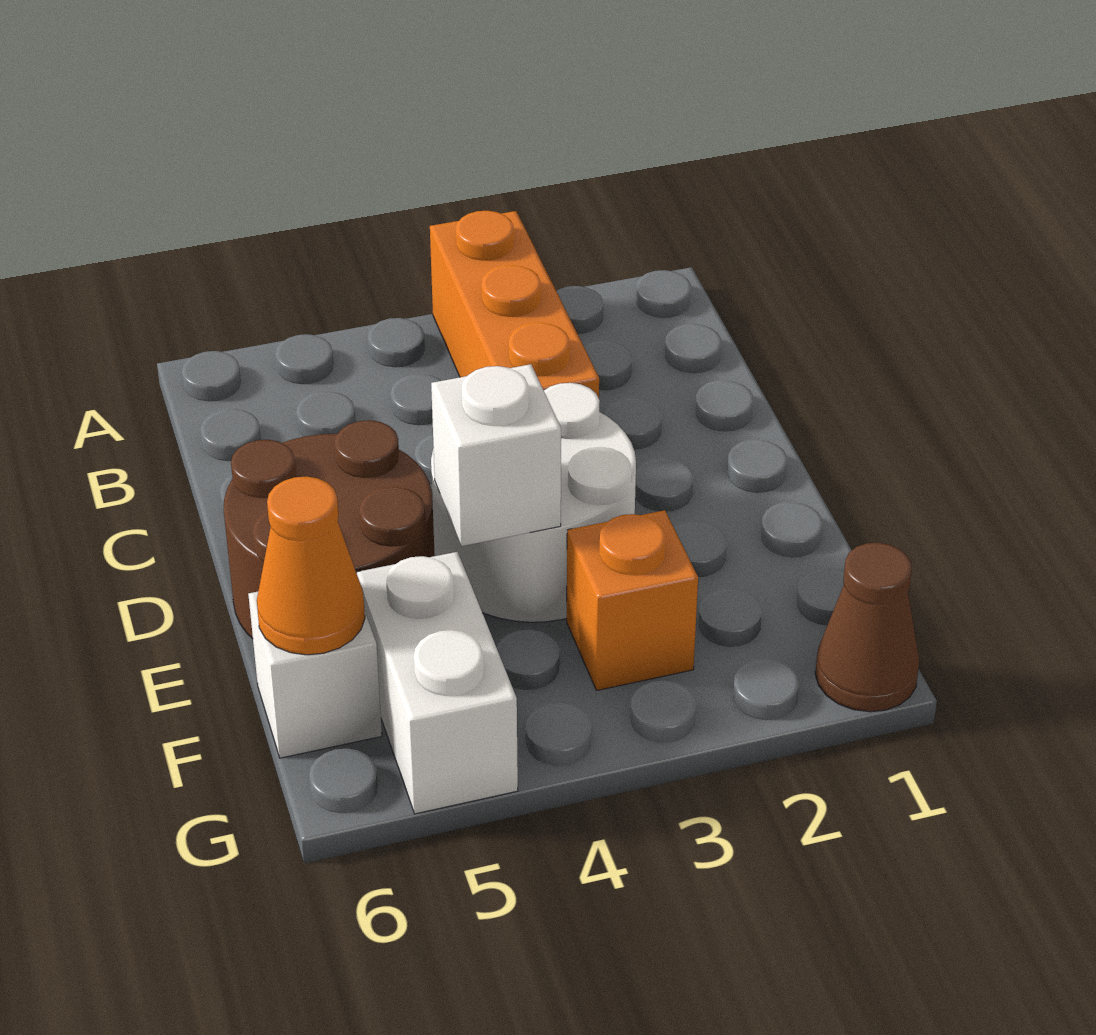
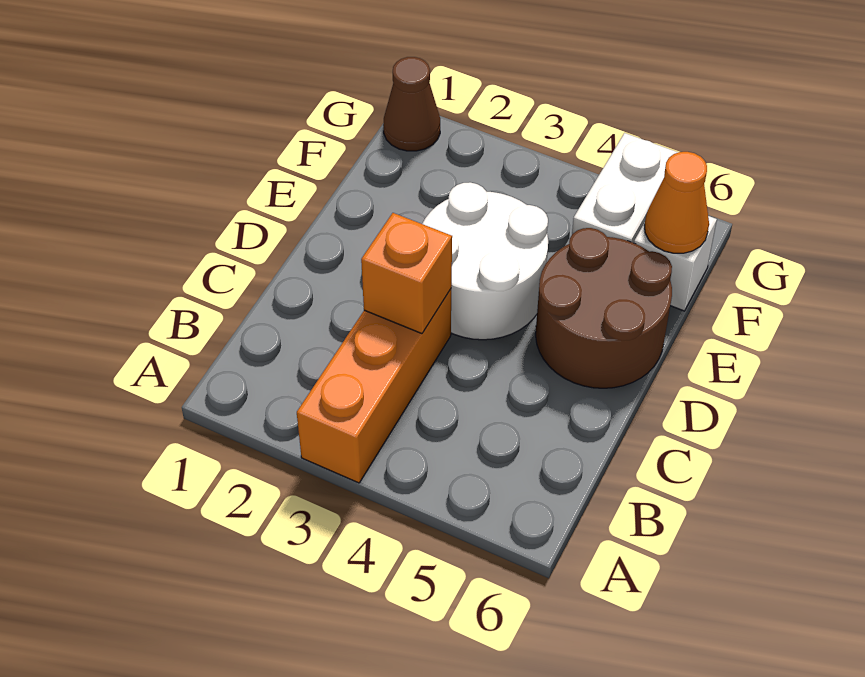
white brick E4 level 2 -> none
orange brick F3 level 1 -> orange brick C3 level 2

